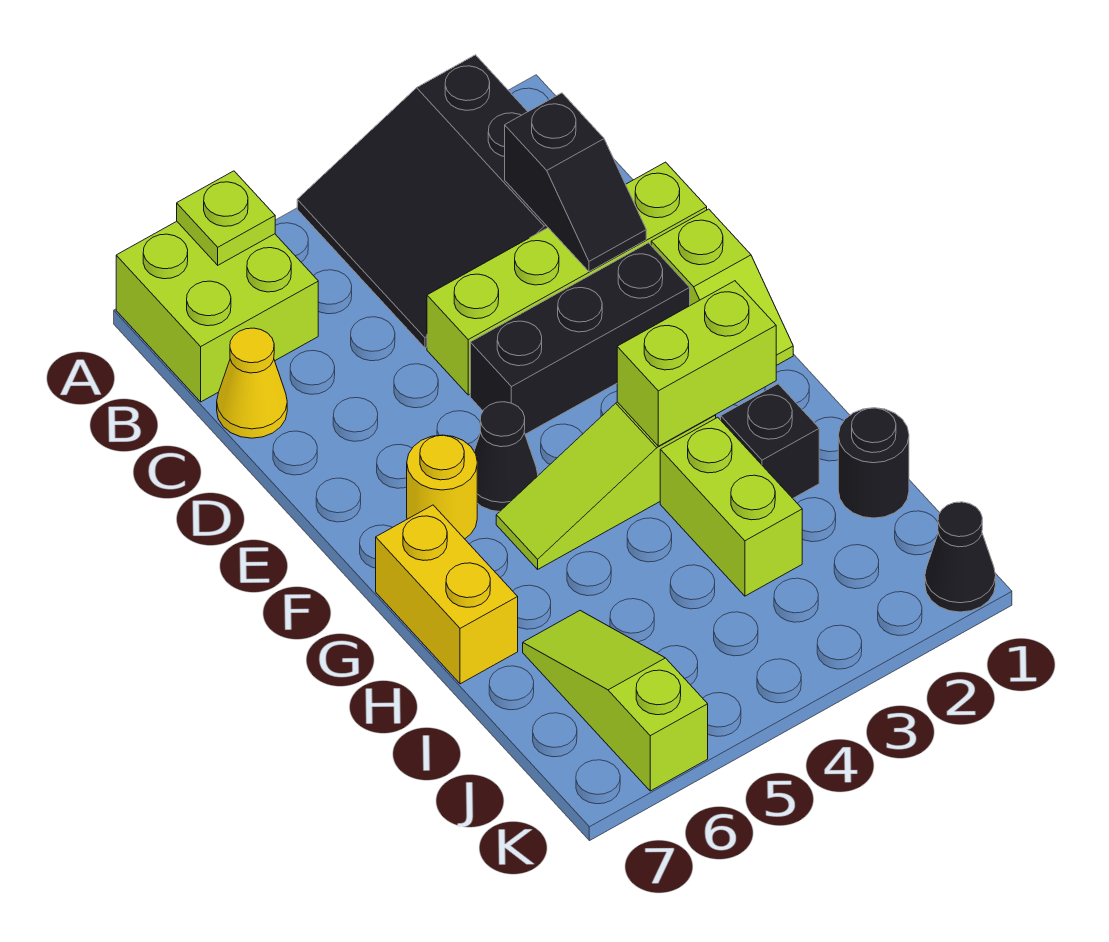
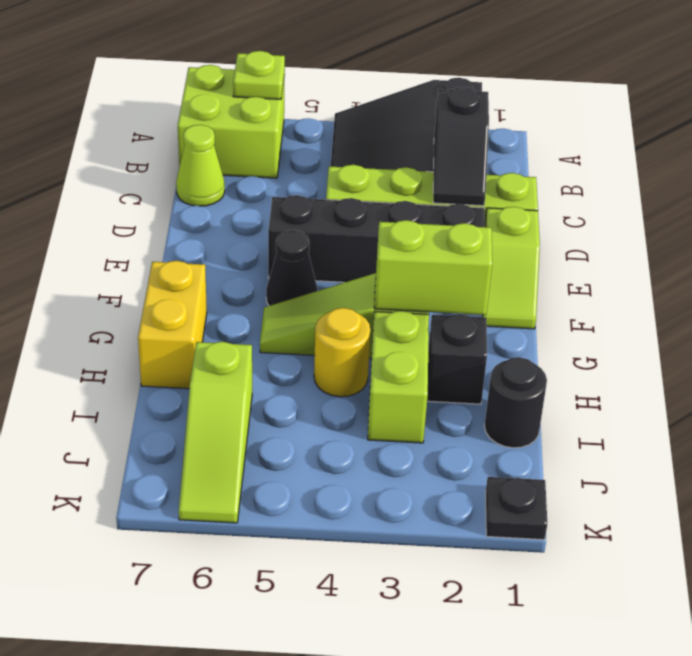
yellow cone C7 level 1 -> lime cone C7 level 1
black brick E2:E4 level 1 -> black brick E2:E5 level 1
yellow round brick F6 level 1 -> yellow round brick H4 level 1
lime slope I6:K6 level 1 top K -> lime slope I6:K6 level 1 top I
black cone K1 level 1 -> black plate K1 level 1

